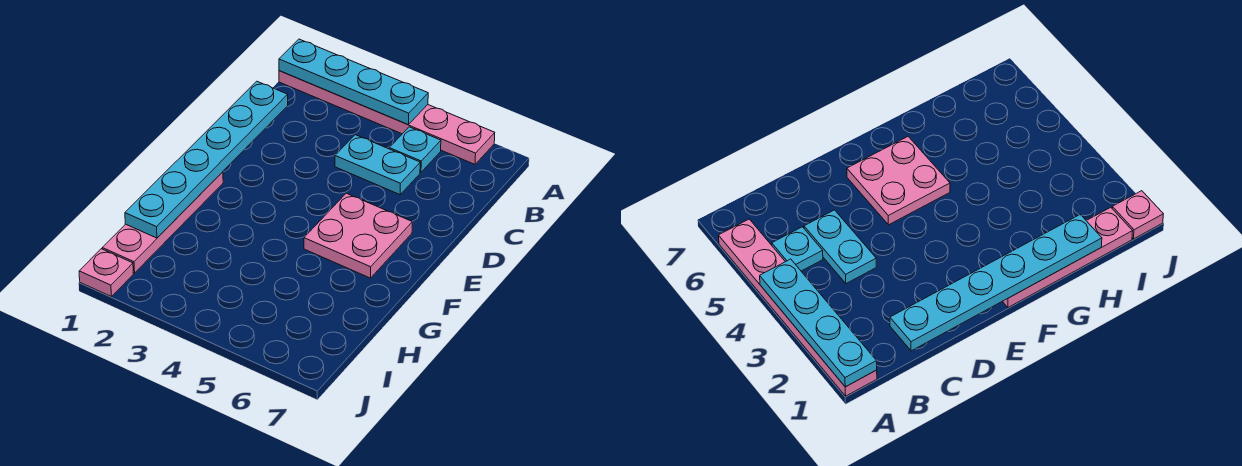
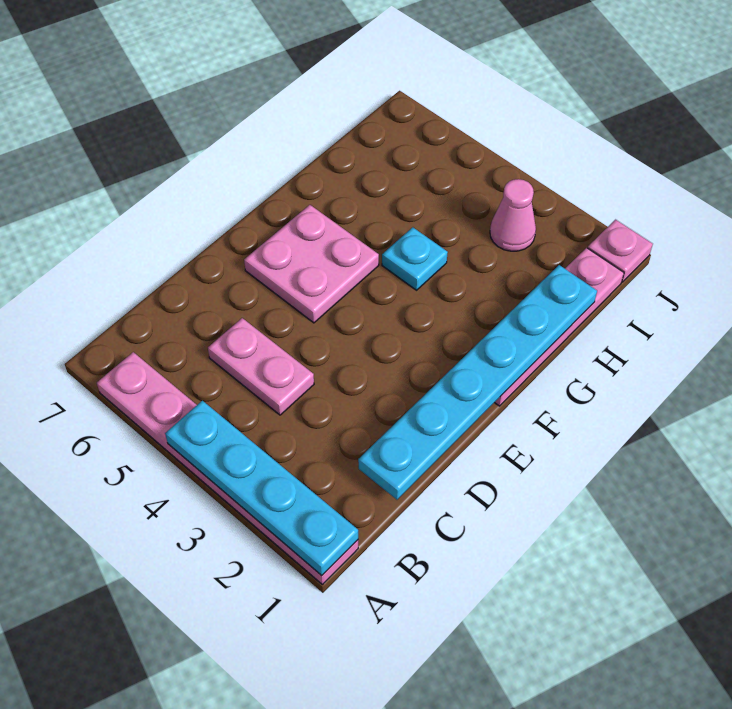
cyan plate B5 level 1 -> cyan plate G4 level 1
cyan plate C4:C5 level 1 -> pink plate C4:C5 level 1
none -> pink cone I3 level 1

